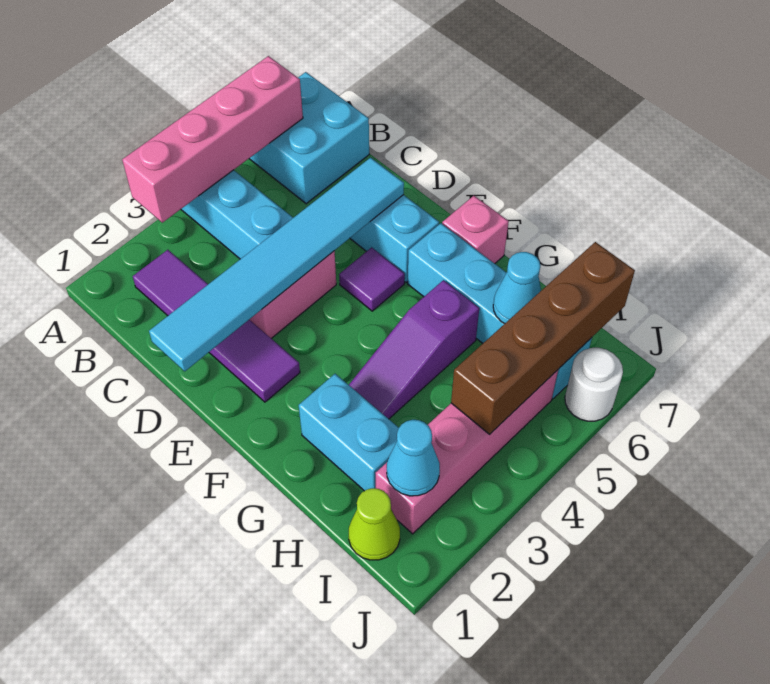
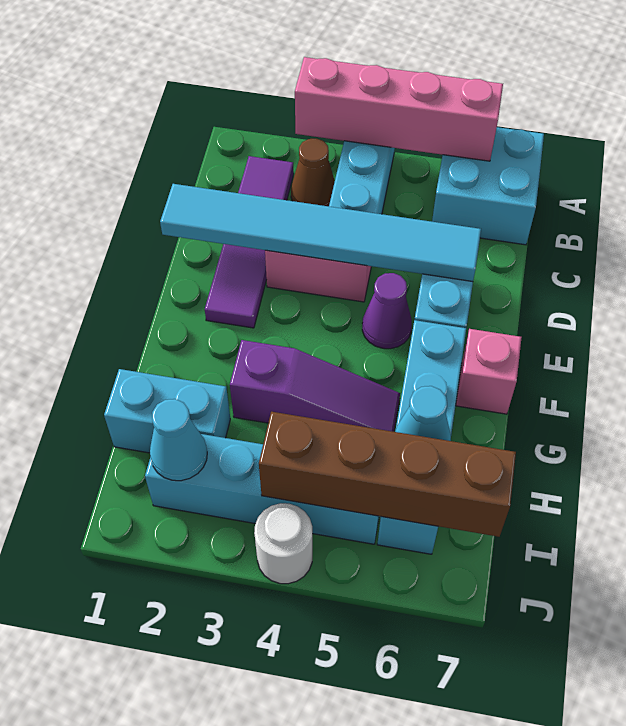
none -> brown cone B3 level 1
purple tile E5 level 1 -> purple cone E5 level 1
cyan brick G2:H2 level 1 -> cyan brick H1:H2 level 1
purple slope G3:G5 level 1 top 5 -> purple slope G3:G5 level 1 top 3
lime cone I1 level 1 -> none
pink brick I2:I5 level 1 -> cyan brick I2:I5 level 1
white round brick J6 level 1 -> white round brick J4 level 1

